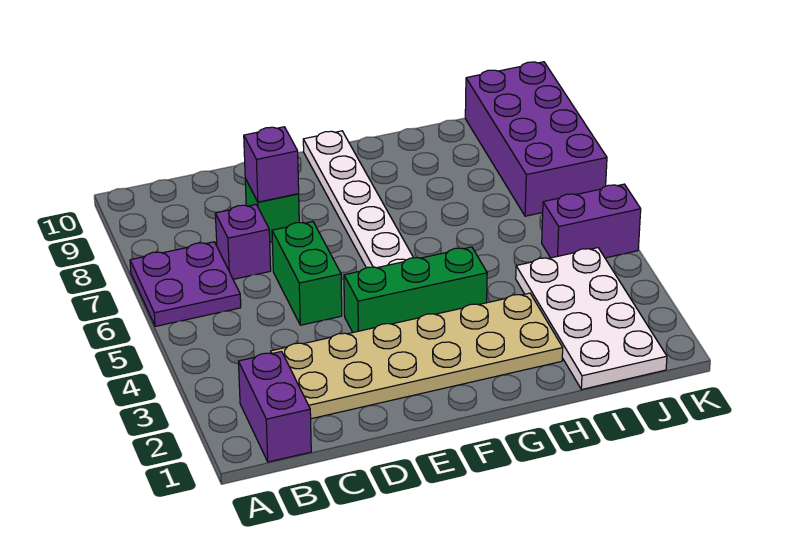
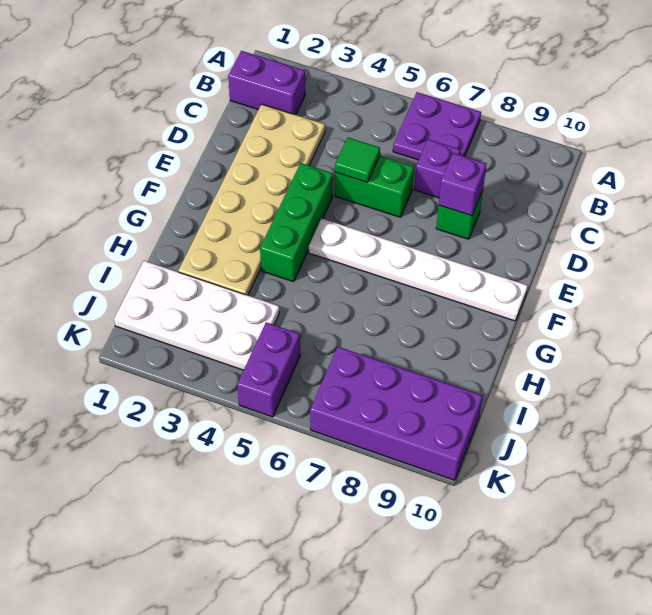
none -> green tile D5 level 2

